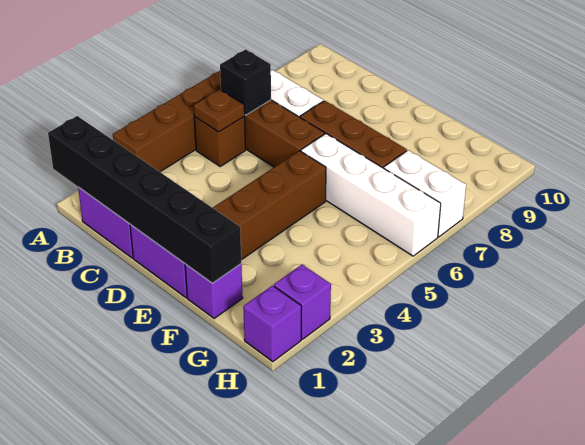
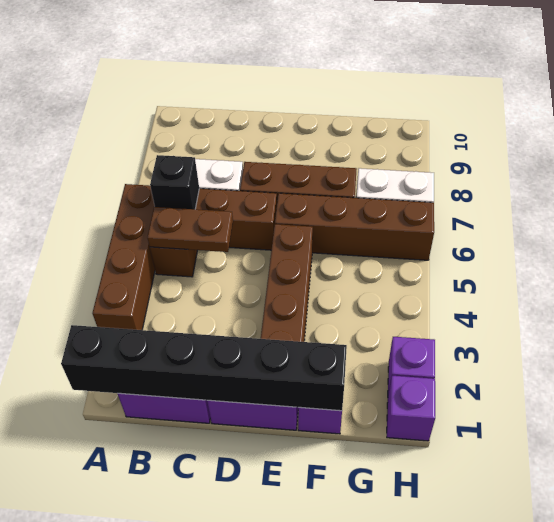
brown plate B5 level 2 -> brown plate B5:C5 level 2
white brick E6:H6 level 1 -> brown brick E6:H6 level 1

